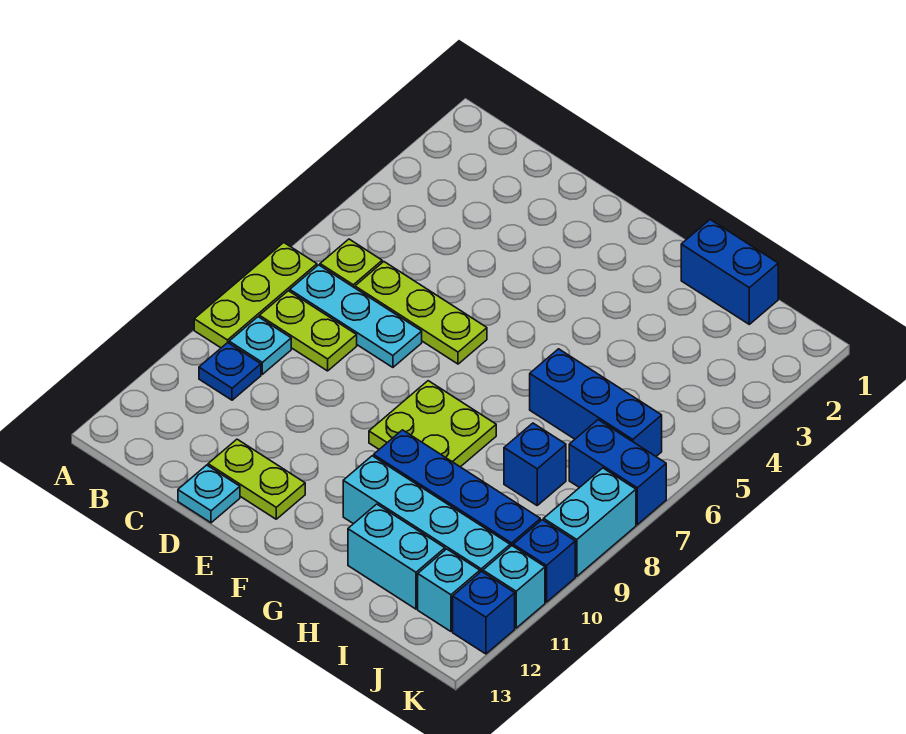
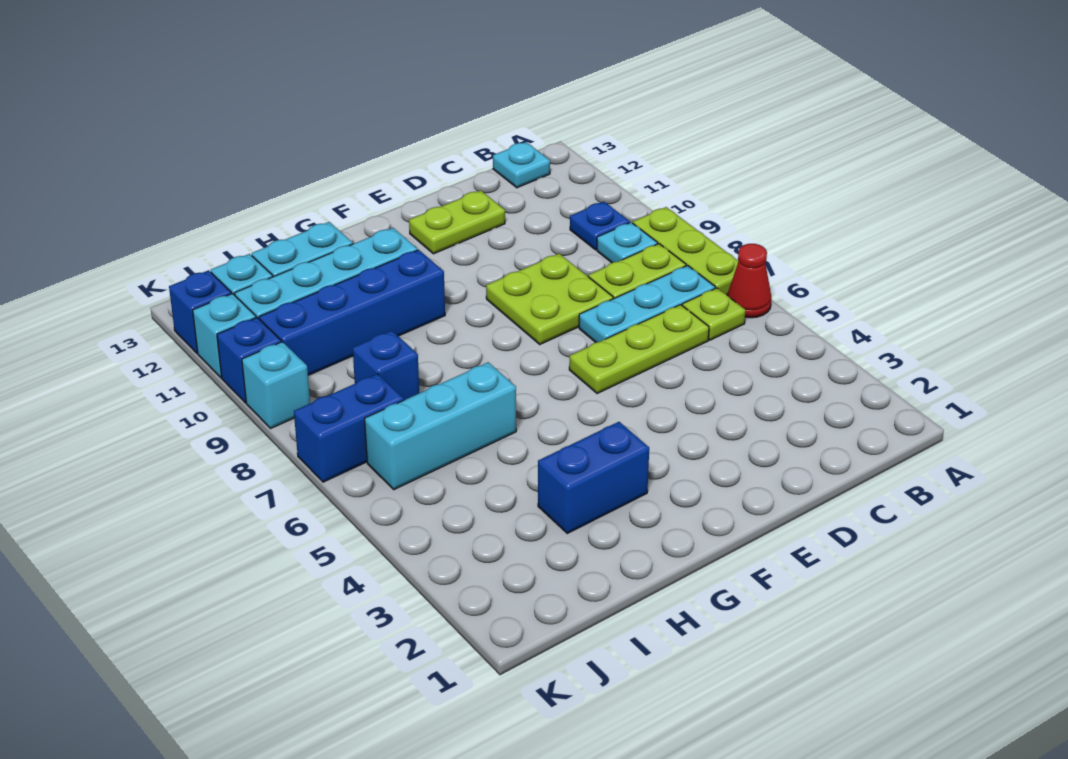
none -> red cone A6 level 1
cyan plate D13 level 1 -> cyan plate B13 level 1
lime plate F8:G9 level 1 -> lime plate D8:E9 level 1
blue brick H1:I1 level 1 -> blue brick G3:H3 level 1
blue brick H6:J6 level 1 -> cyan brick H6:J6 level 1
cyan brick K8:K9 level 1 -> cyan brick K9 level 1

